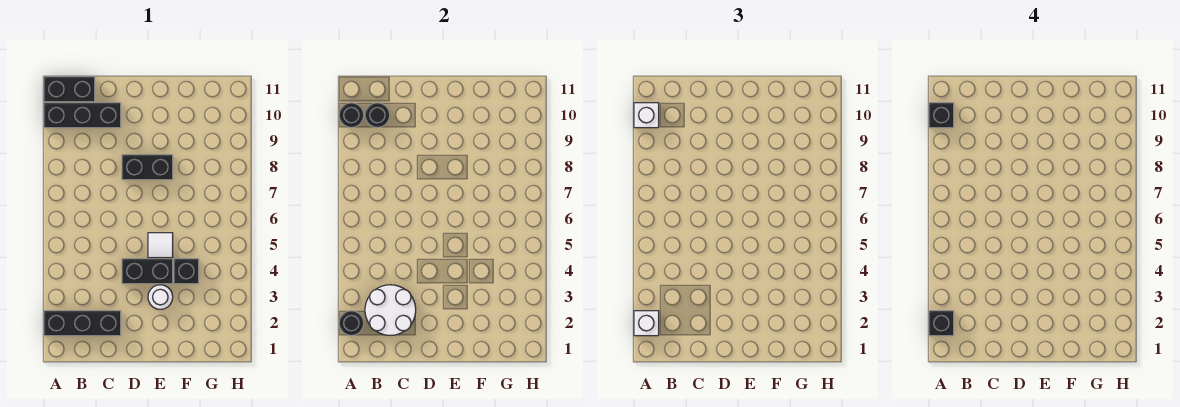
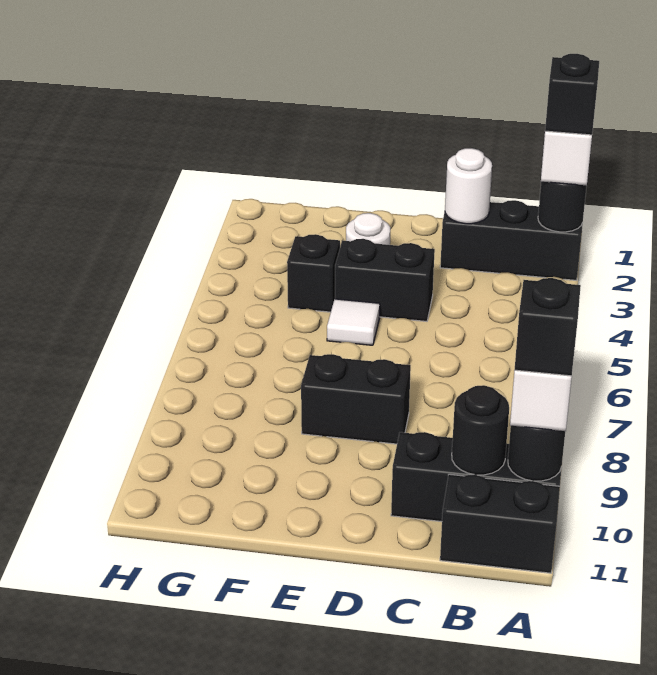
white round brick B2:C3 level 2 -> white round brick C2 level 2

